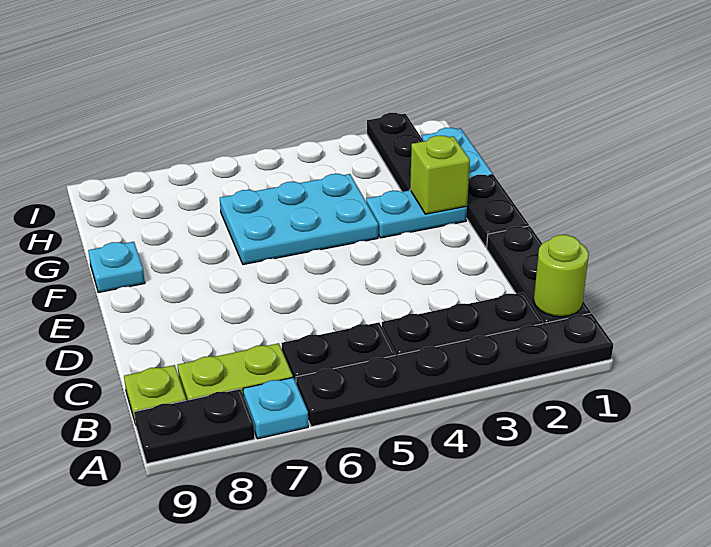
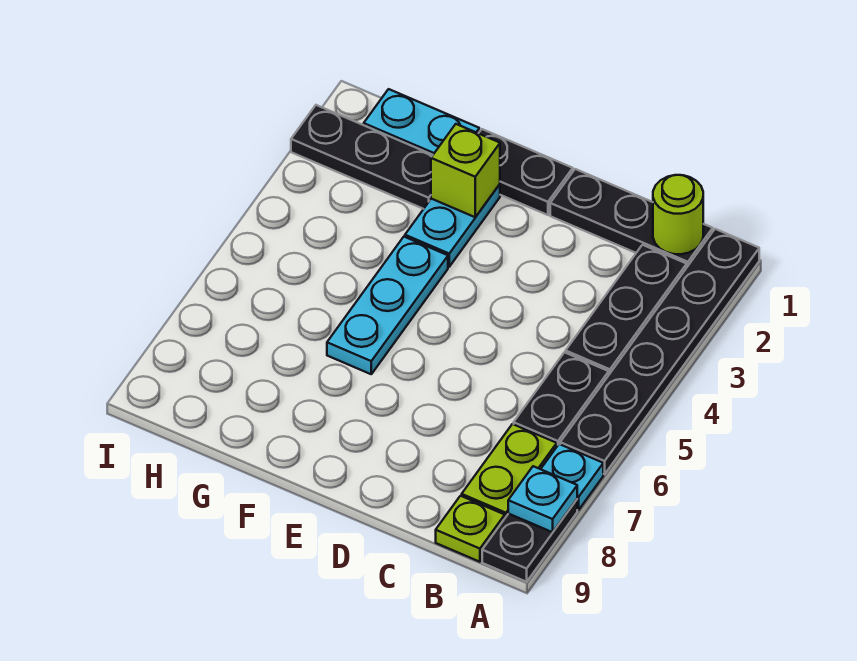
cyan plate F4:G6 level 1 -> cyan plate F4:F6 level 1
cyan plate F9 level 1 -> cyan plate A8 level 2

